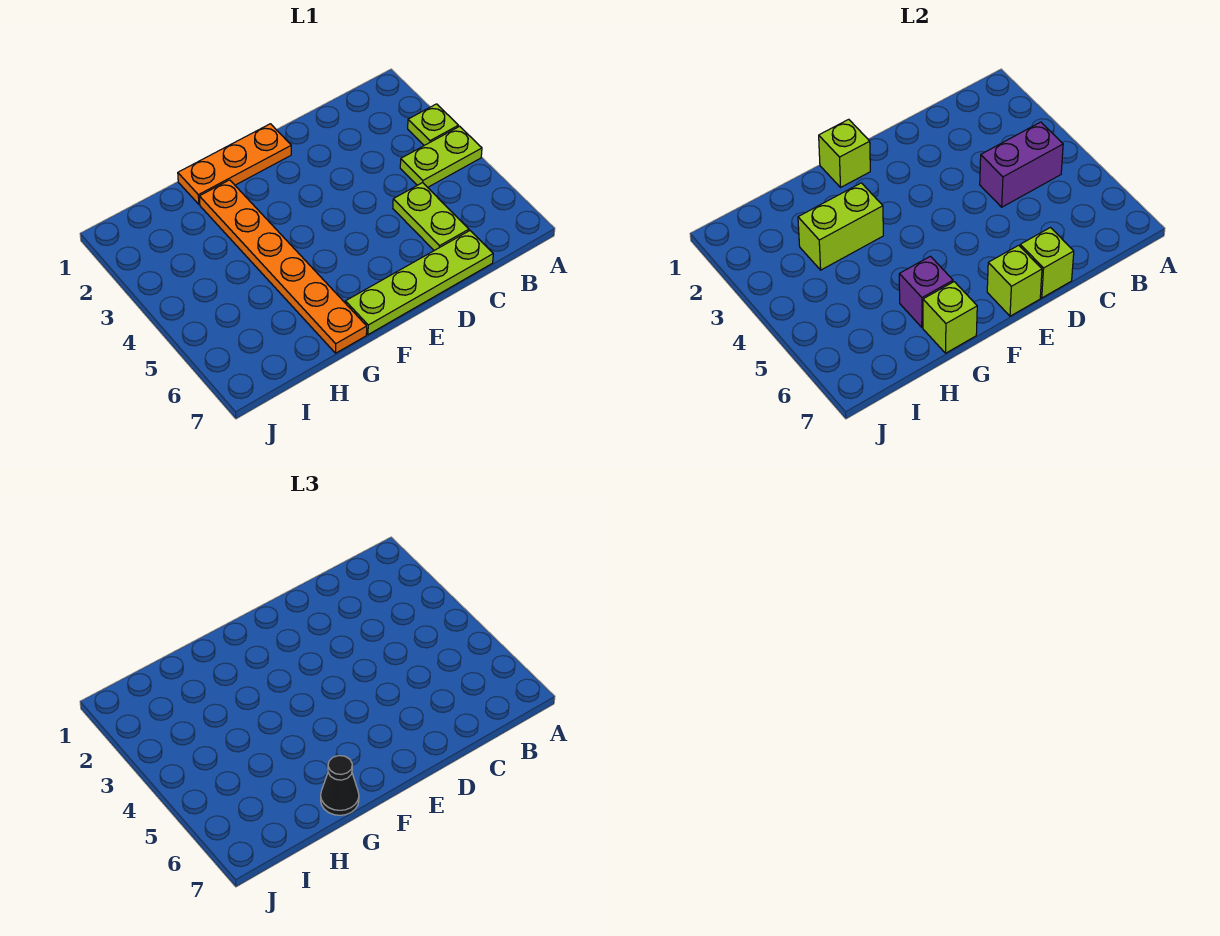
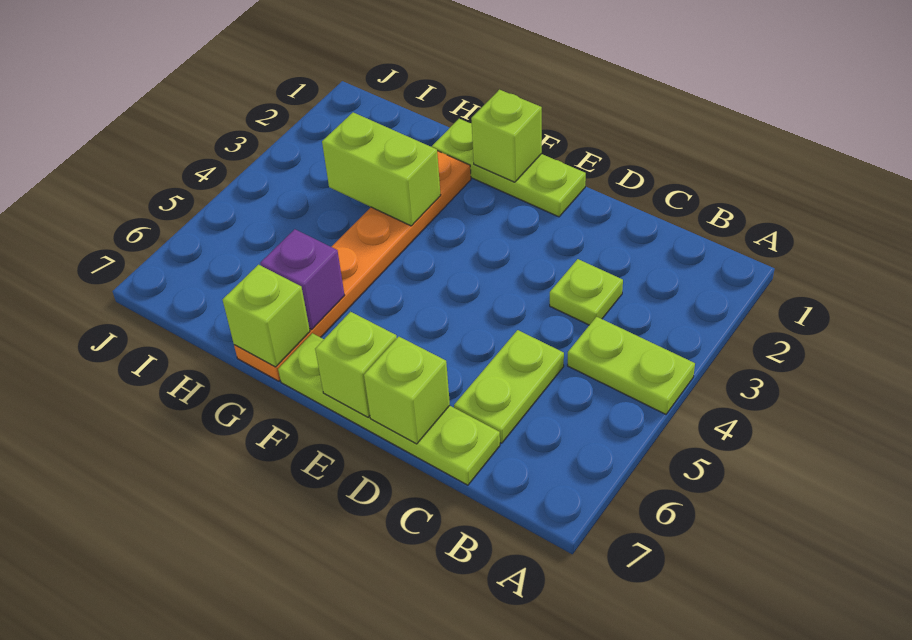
lime plate A3 level 1 -> lime plate C3 level 1
purple brick B4:C4 level 2 -> none
orange plate E1:G1 level 1 -> lime plate E1:G1 level 1
black cone G7 level 3 -> none

